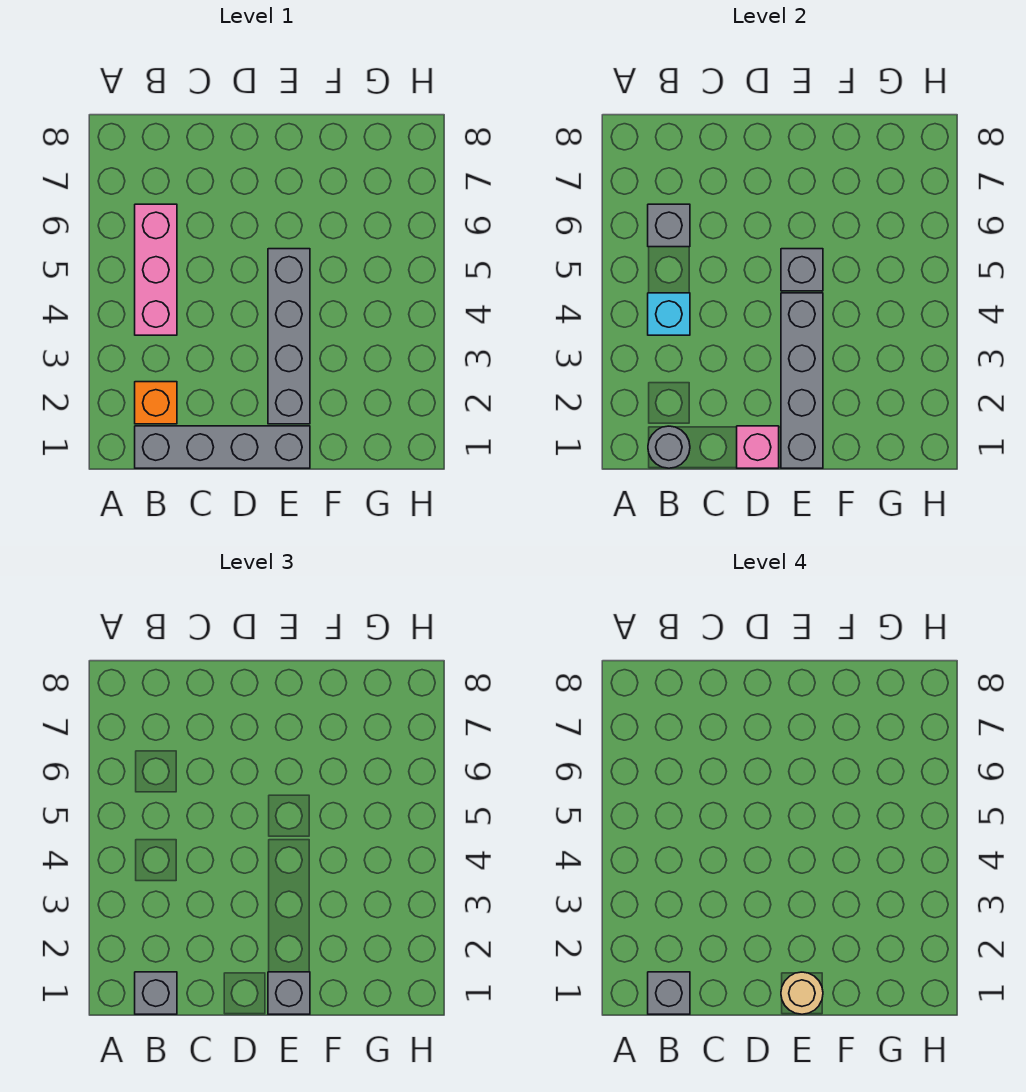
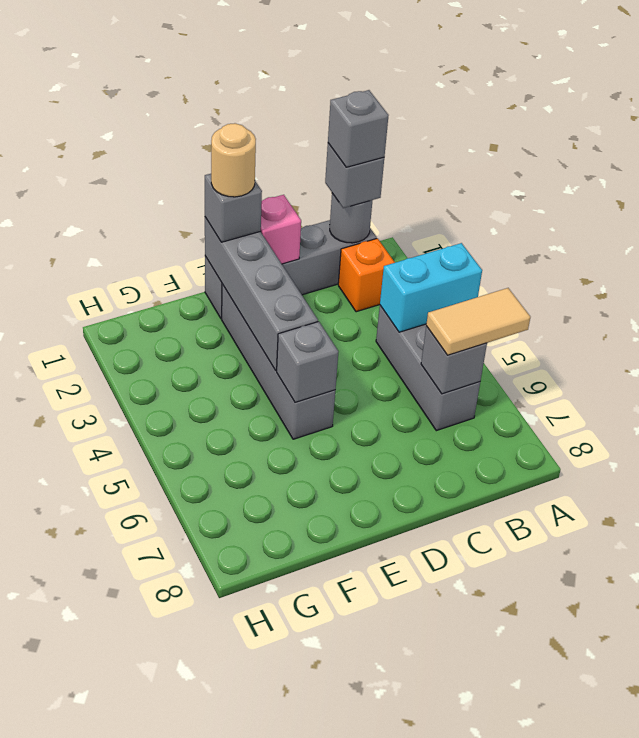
none -> tan tile A6:B6 level 3
pink brick B4:B6 level 1 -> grey brick B4:B6 level 1
cyan brick B4 level 2 -> cyan brick A4:B4 level 2

